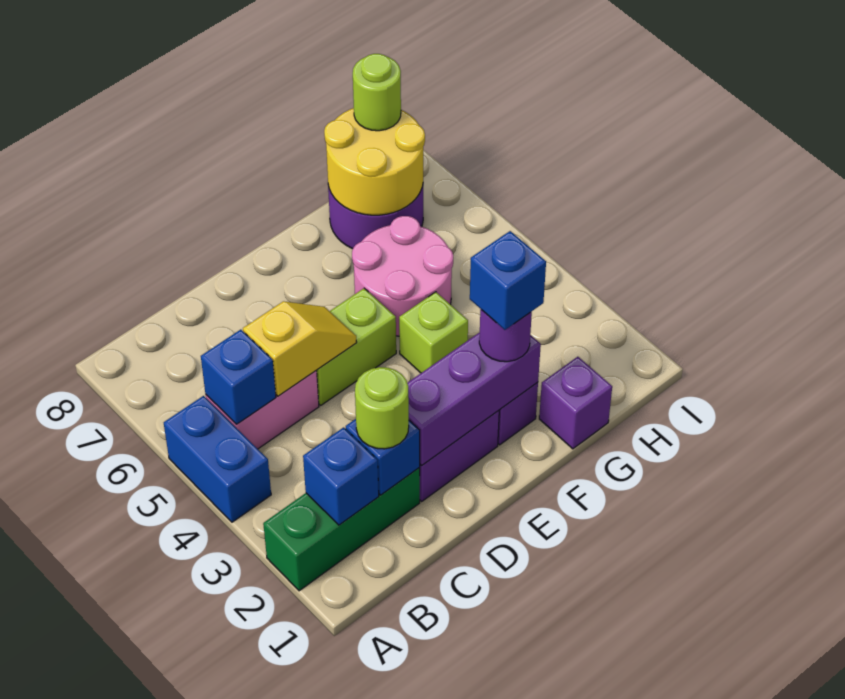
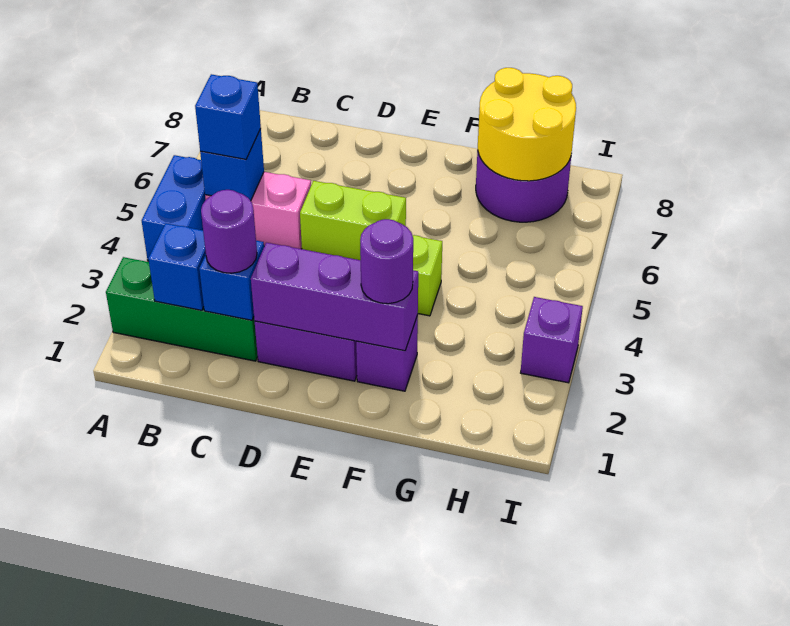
lime round brick C2 level 3 -> purple round brick C2 level 3
yellow slope C5:D5 level 2 top C -> none
blue brick F2 level 4 -> blue brick B5 level 3
pink round brick F5:G6 level 1 -> none
purple brick G1 level 1 -> purple brick I3 level 1
lime round brick H8 level 3 -> none

